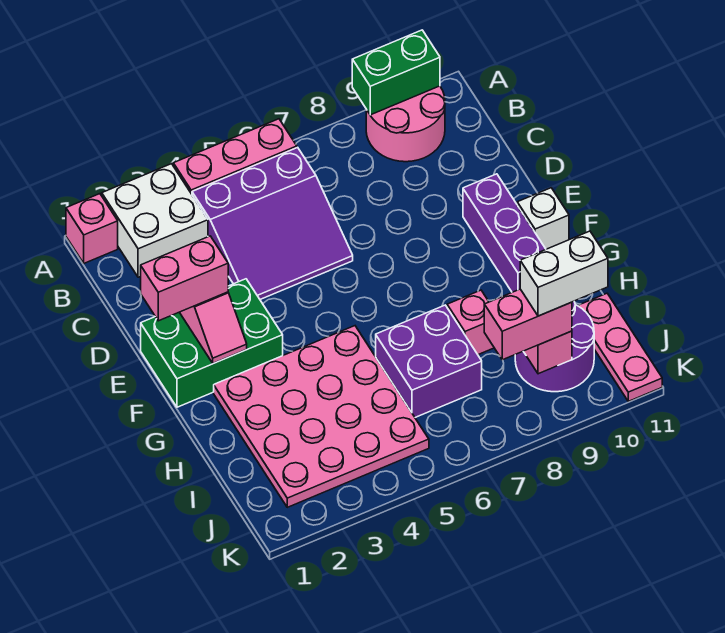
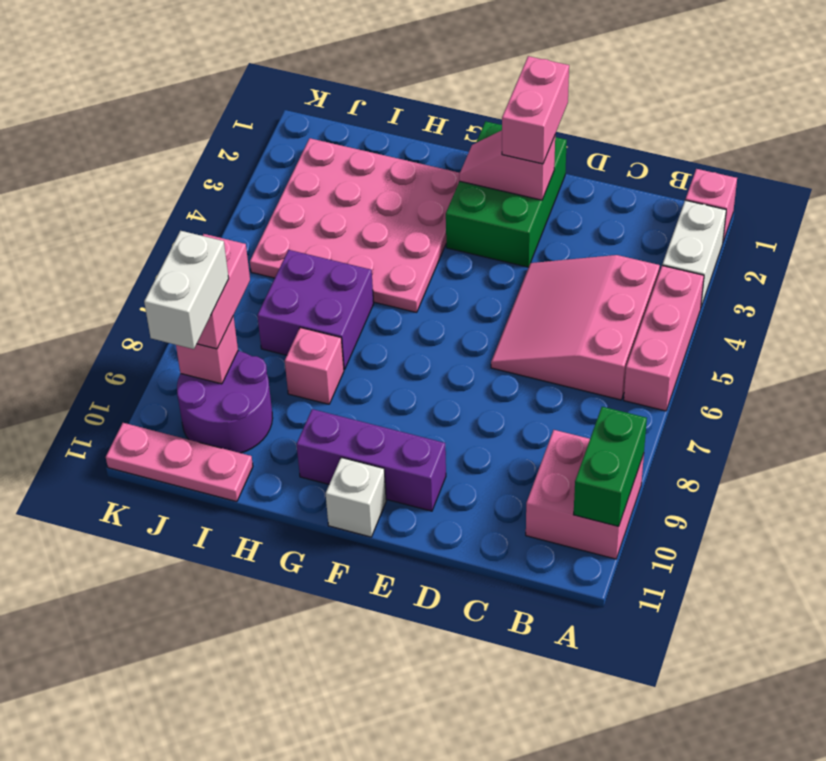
white brick A2:B3 level 1 -> white brick A2:A3 level 1
pink round brick A9:B10 level 1 -> pink brick A9:B10 level 1
purple slope B4:D6 level 1 top B -> pink slope B4:D6 level 1 top B

